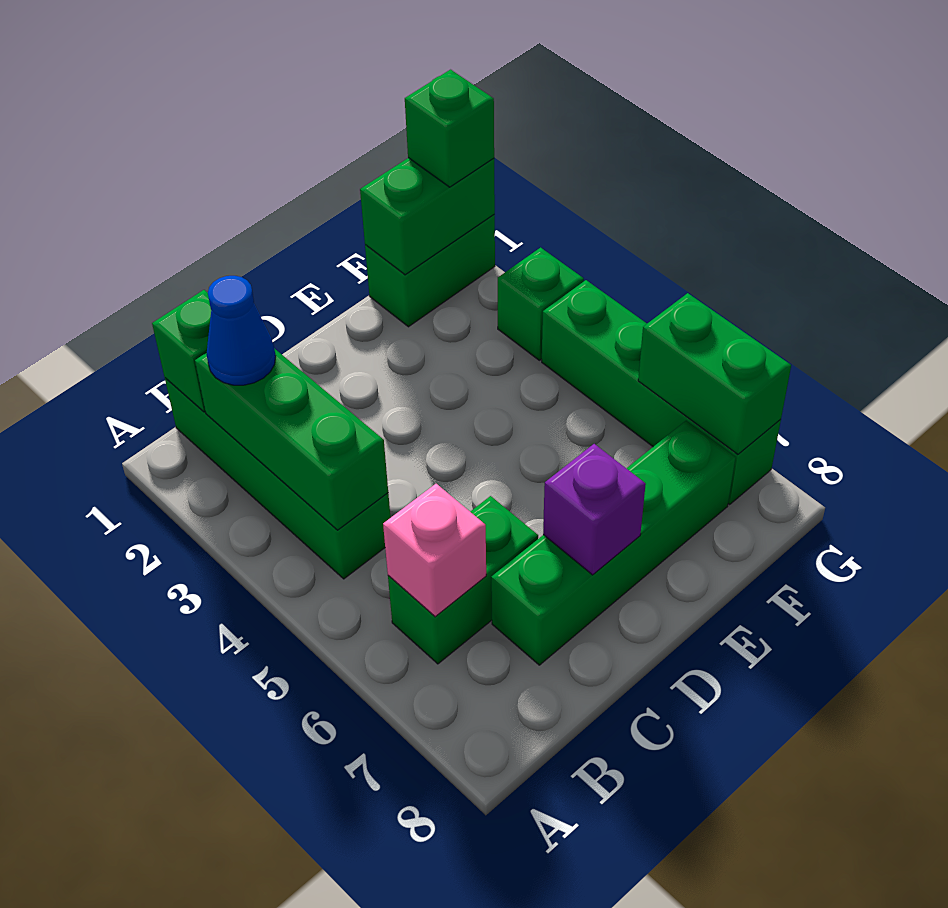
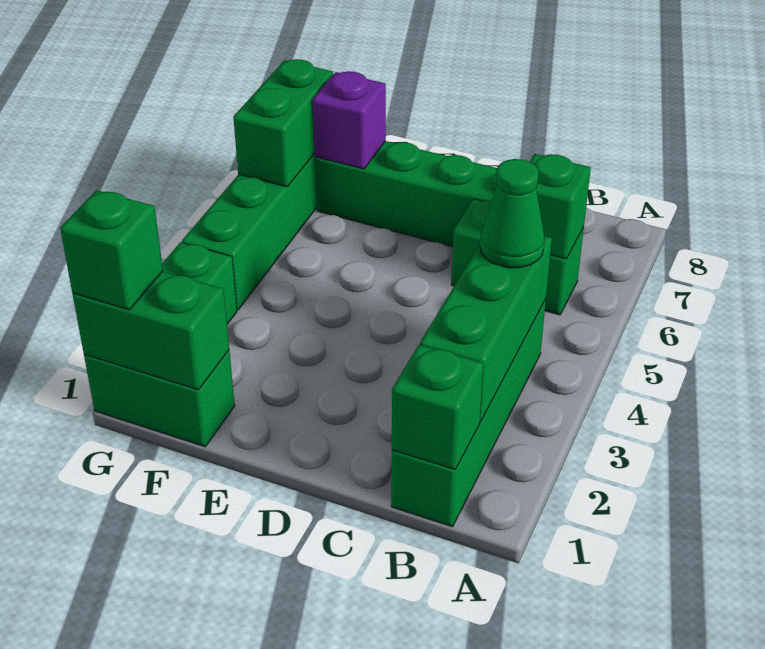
blue cone B2 level 3 -> none
none -> green cone B4 level 3
pink brick B6 level 2 -> green brick B6 level 2
purple brick D7 level 2 -> purple brick F7 level 2

